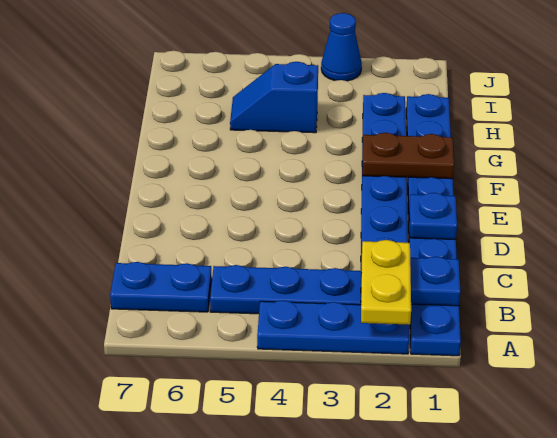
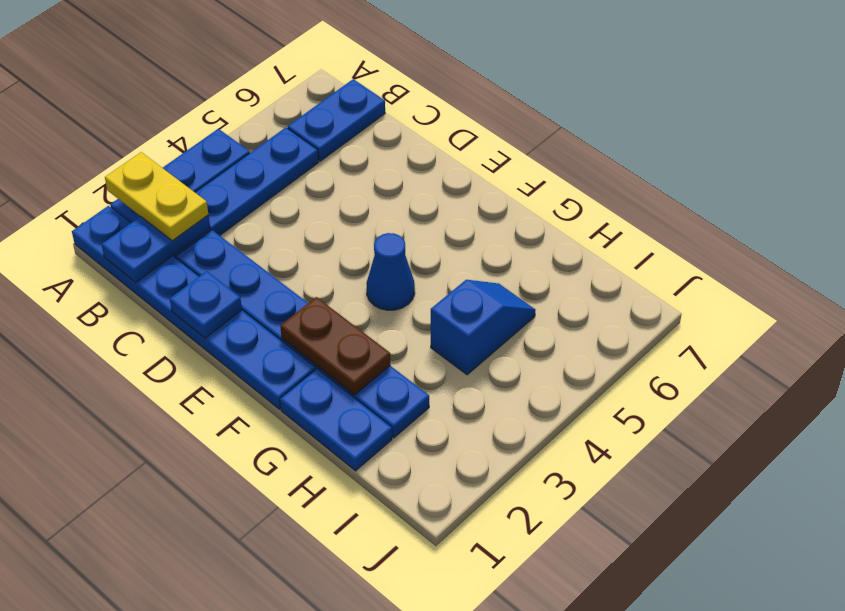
brown plate F1:F2 level 2 -> brown plate F2:G2 level 2
blue cone J3 level 1 -> blue cone F4 level 1

